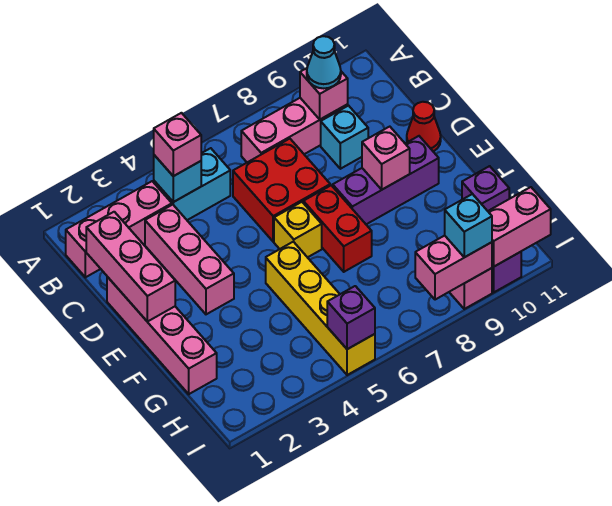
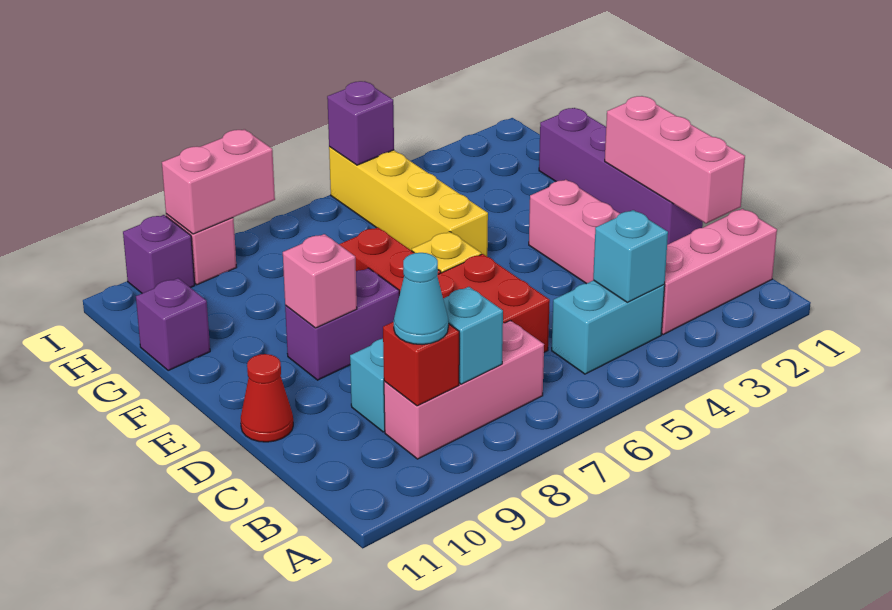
pink brick B4 level 3 -> none
pink brick B9 level 2 -> red brick B9 level 2
pink brick D1:G1 level 1 -> purple brick D1:G1 level 1
purple brick E8:E10 level 1 -> purple brick E8:E9 level 1
cyan brick I9 level 3 -> cyan brick B8 level 2
pink brick I10:I11 level 2 -> none

